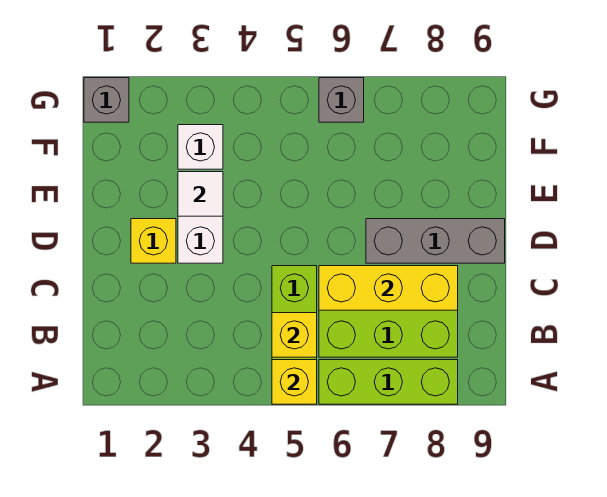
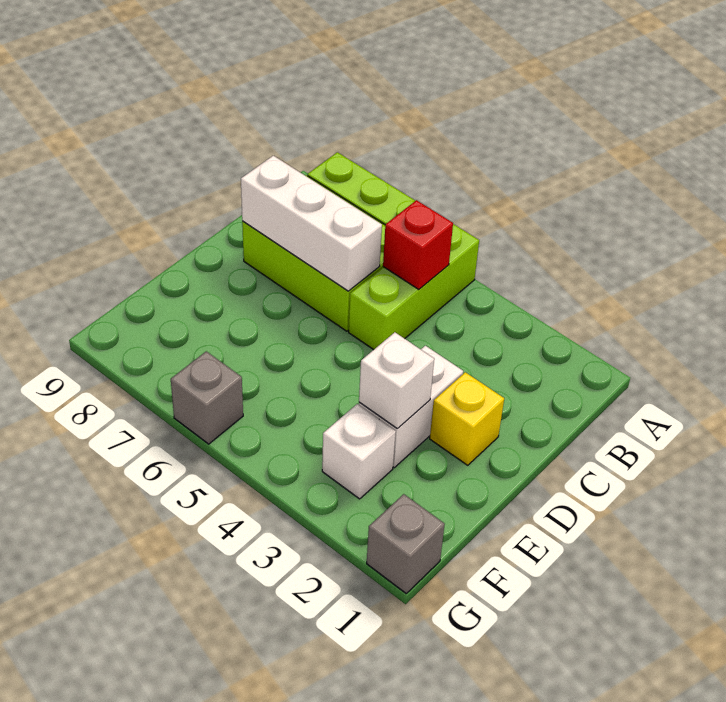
yellow brick A5 level 2 -> none
yellow brick B5 level 2 -> red brick B5 level 2
yellow brick C6:C8 level 2 -> white brick C6:C8 level 2
grey brick D7:D9 level 1 -> none
white tile E3 level 2 -> white brick E3 level 2

